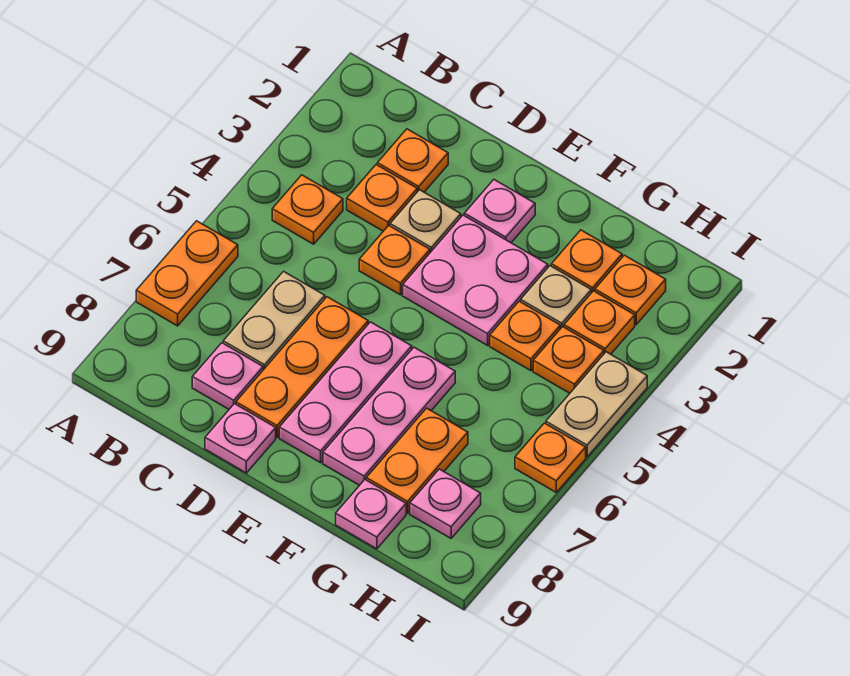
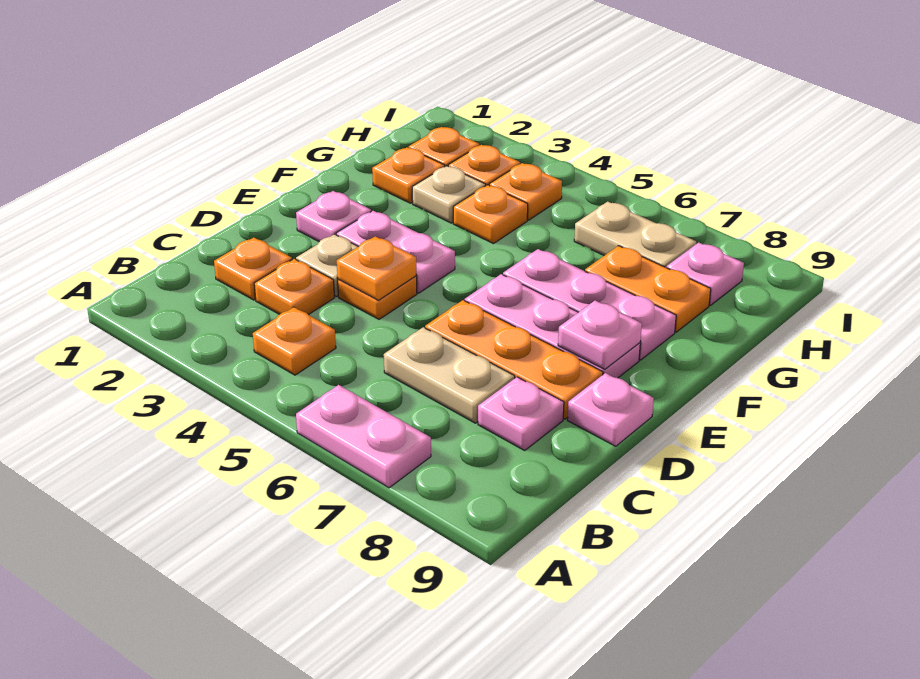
orange plate A6:A7 level 1 -> pink plate A6:A7 level 1
pink plate E3:F4 level 1 -> pink plate E3:E4 level 1
pink plate G9 level 1 -> pink plate E8 level 2
tan plate I4:I5 level 1 -> tan plate H6:H7 level 1
orange plate I6 level 1 -> orange plate D4 level 2

